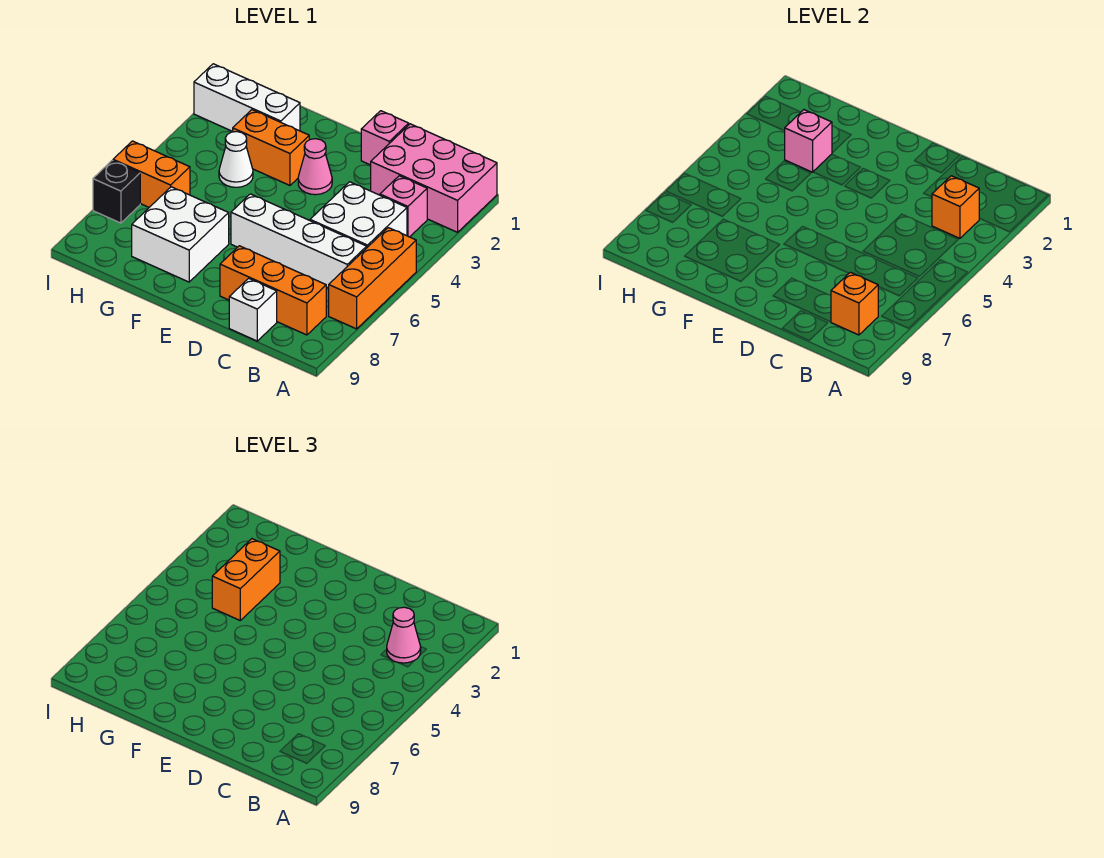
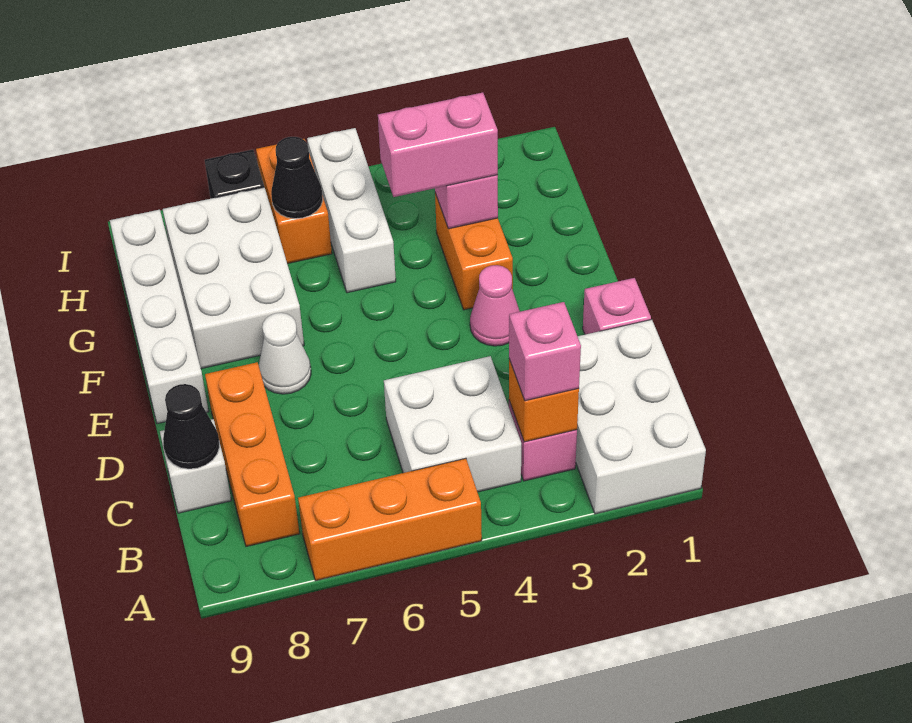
pink brick A1:C2 level 1 -> white brick A1:C2 level 1
pink cone B3 level 3 -> pink brick B3 level 3
white brick B6:E6 level 1 -> white brick E9:H9 level 1
orange brick B8 level 2 -> none
none -> black cone C9 level 2
white brick F7:G8 level 1 -> white brick F7:H8 level 1
white brick G2:I2 level 1 -> white brick G5:I5 level 1
orange brick G3:G4 level 3 -> pink brick G3:G4 level 3
white cone G4 level 1 -> white cone E7 level 1
none -> black cone H6 level 2

